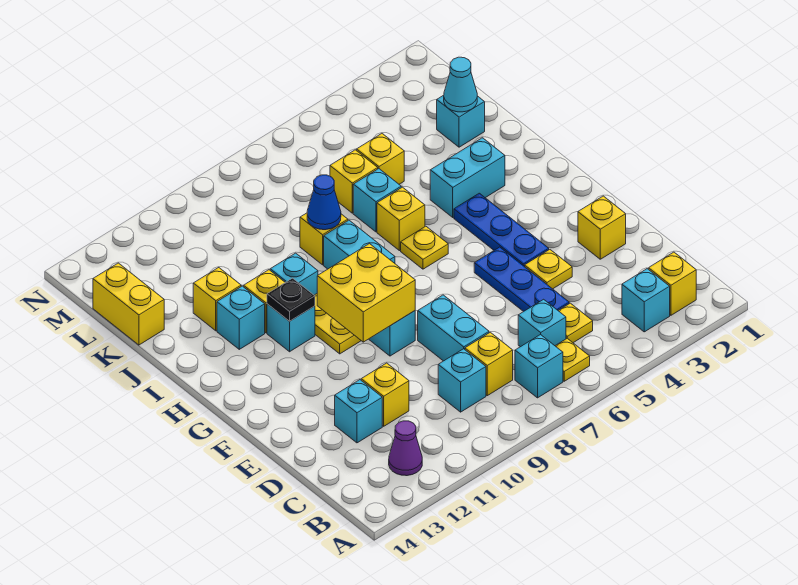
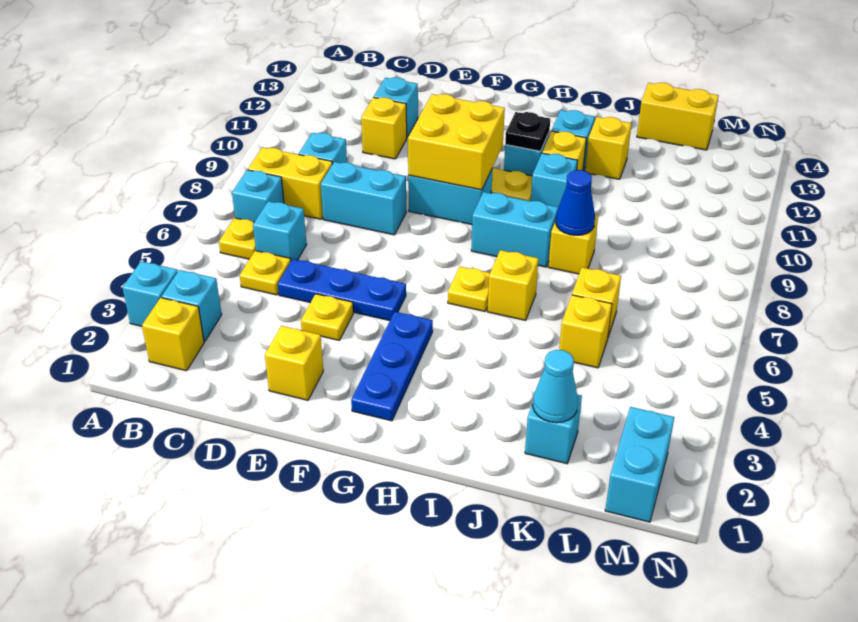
purple cone B12 level 1 -> none
yellow brick C8 level 1 -> yellow brick B8:C8 level 1
blue plate F4:H4 level 1 -> blue plate G2:G4 level 1
cyan brick I3:I4 level 1 -> cyan brick M1:M2 level 1
cyan brick J6 level 1 -> cyan brick A3 level 1

